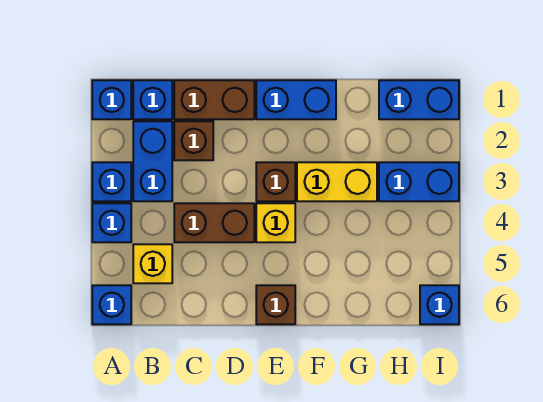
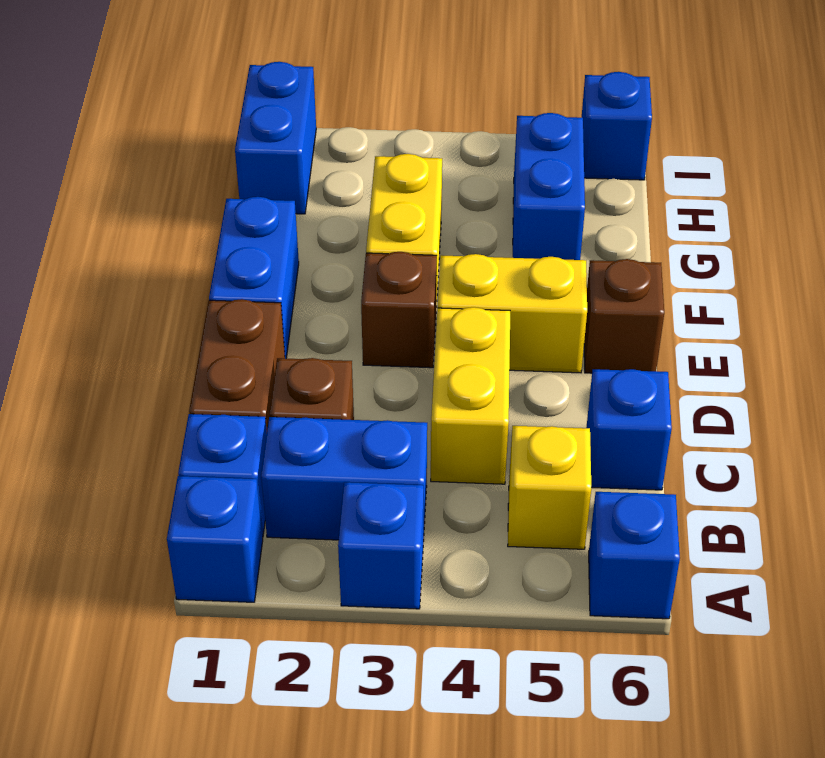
blue brick A4 level 1 -> blue brick C6 level 1
brown brick C4:D4 level 1 -> yellow brick C4:D4 level 1
yellow brick E4 level 1 -> yellow brick E4:E5 level 1
blue brick H3:I3 level 1 -> blue brick G5:H5 level 1

